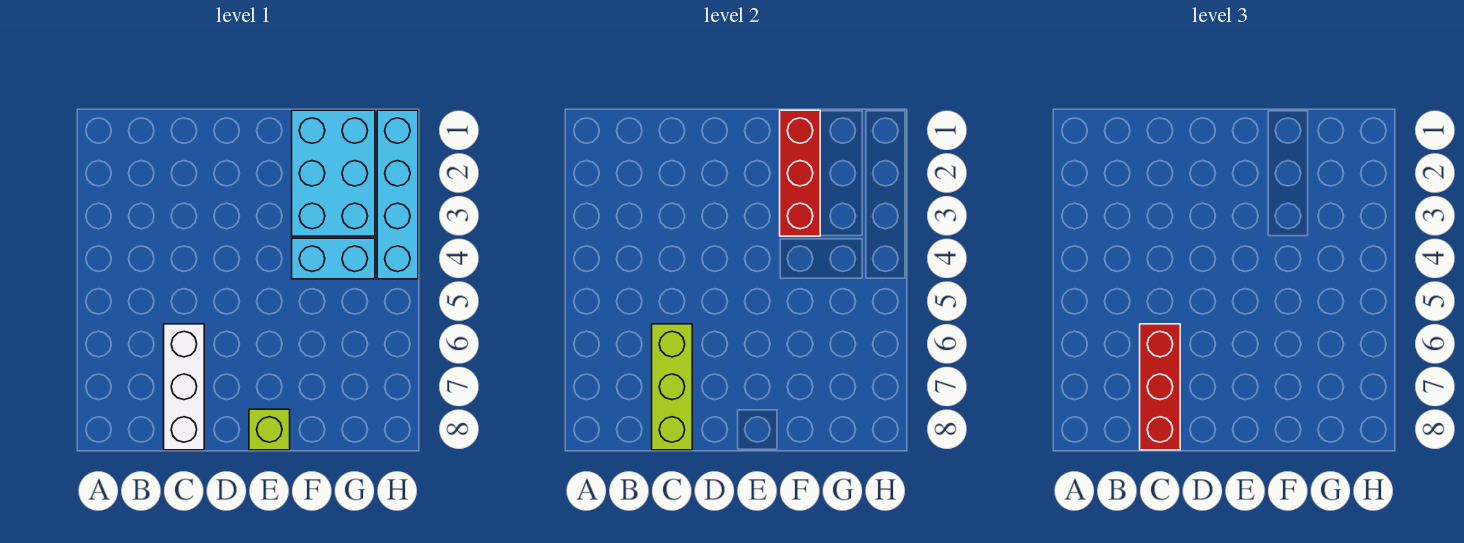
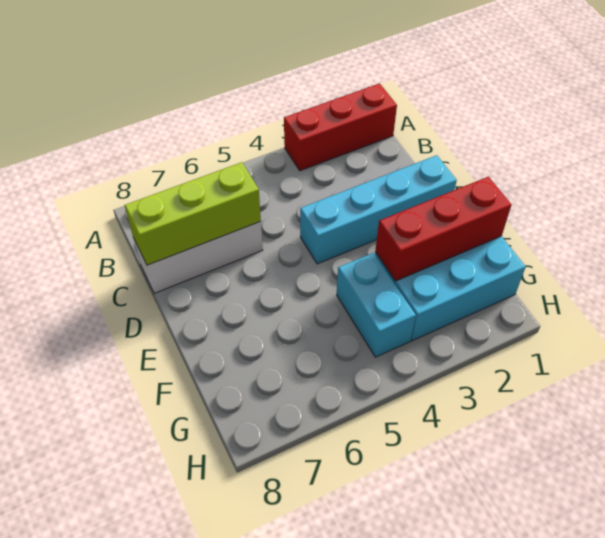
red brick C6:C8 level 3 -> red brick A1:A3 level 1
lime brick E8 level 1 -> none
cyan brick H1:H4 level 1 -> cyan brick D1:D4 level 1

